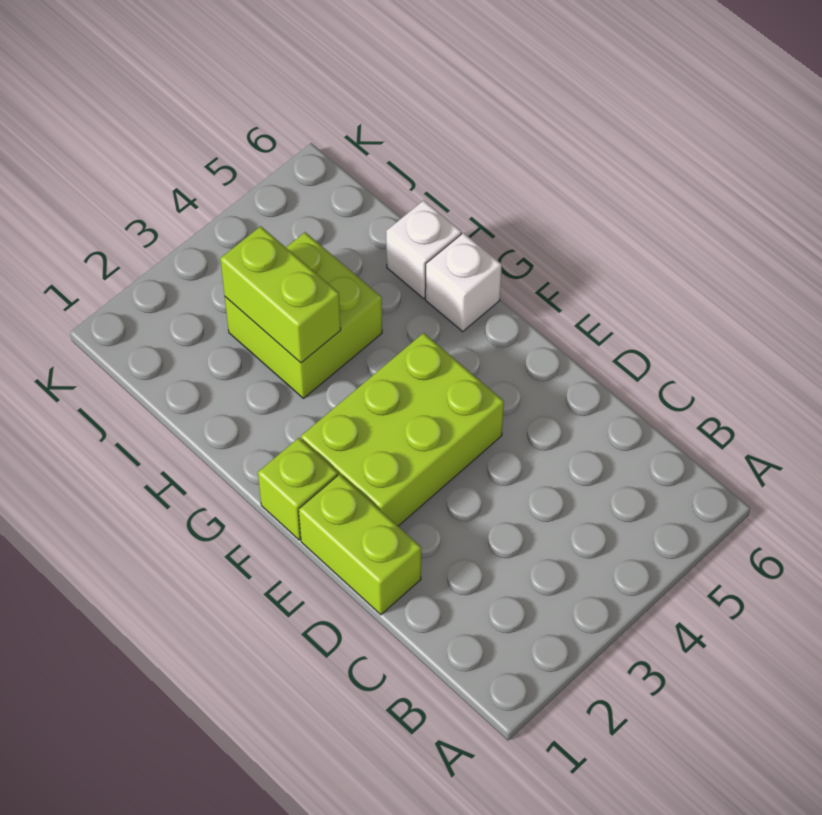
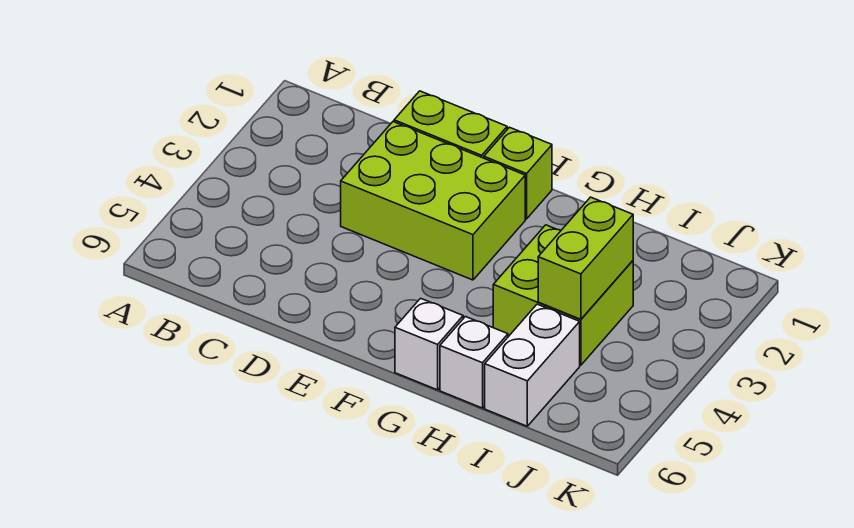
lime brick E2:F4 level 1 -> lime brick D2:F3 level 1
lime brick H3:I3 level 2 -> lime brick I3:I4 level 2
none -> white brick I5:I6 level 1

